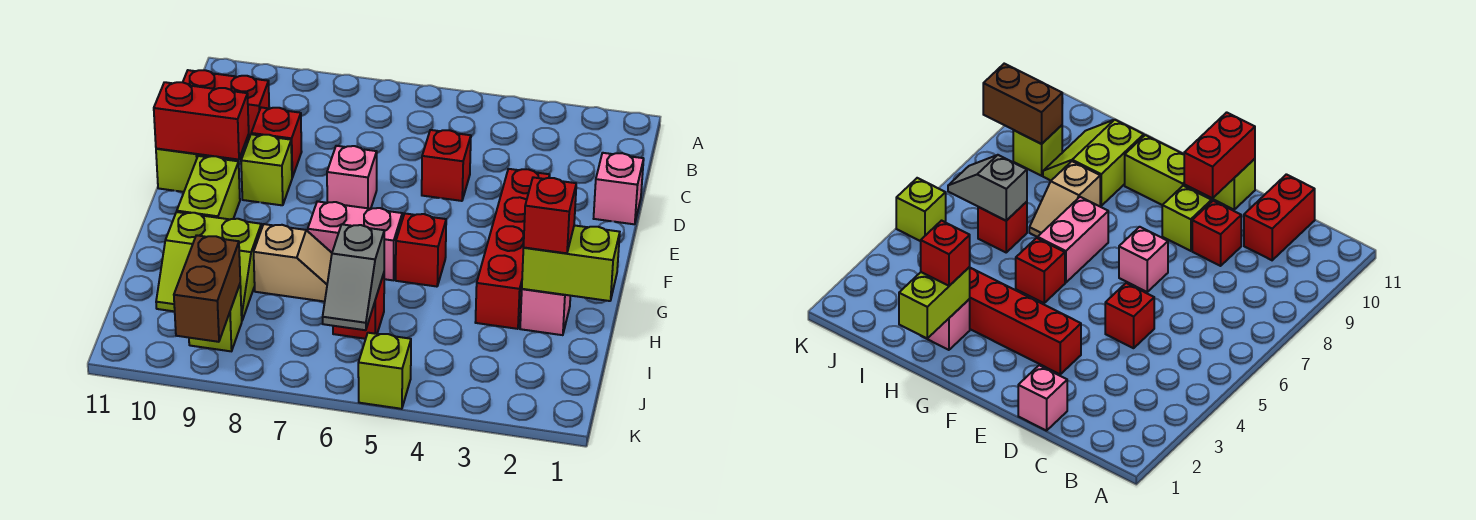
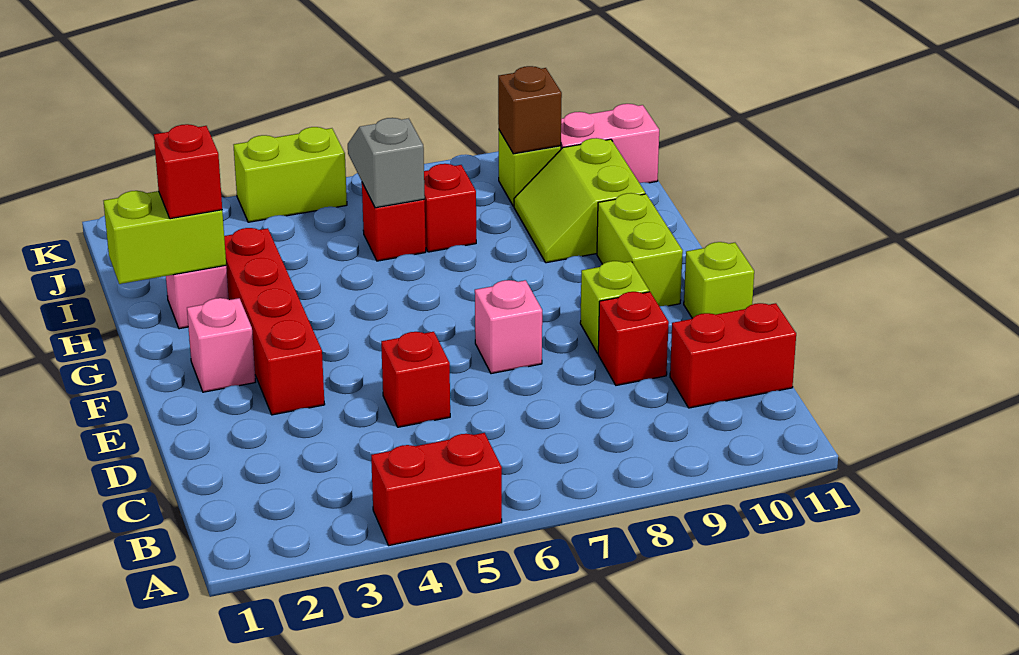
pink brick D1 level 1 -> pink brick F2 level 1
red brick E10:E11 level 2 -> red brick A4:A5 level 1
red brick G5 level 1 -> red brick I7 level 1
pink brick G6:G7 level 1 -> pink brick J10:J11 level 1
tan slope H7:H8 level 1 top 8 -> none
lime slope H9:I10 level 1 top H -> lime slope H9:I10 level 1 top 10
brown brick J9:K9 level 2 -> brown brick J9 level 2
lime brick K5 level 1 -> lime brick K4:K5 level 1

